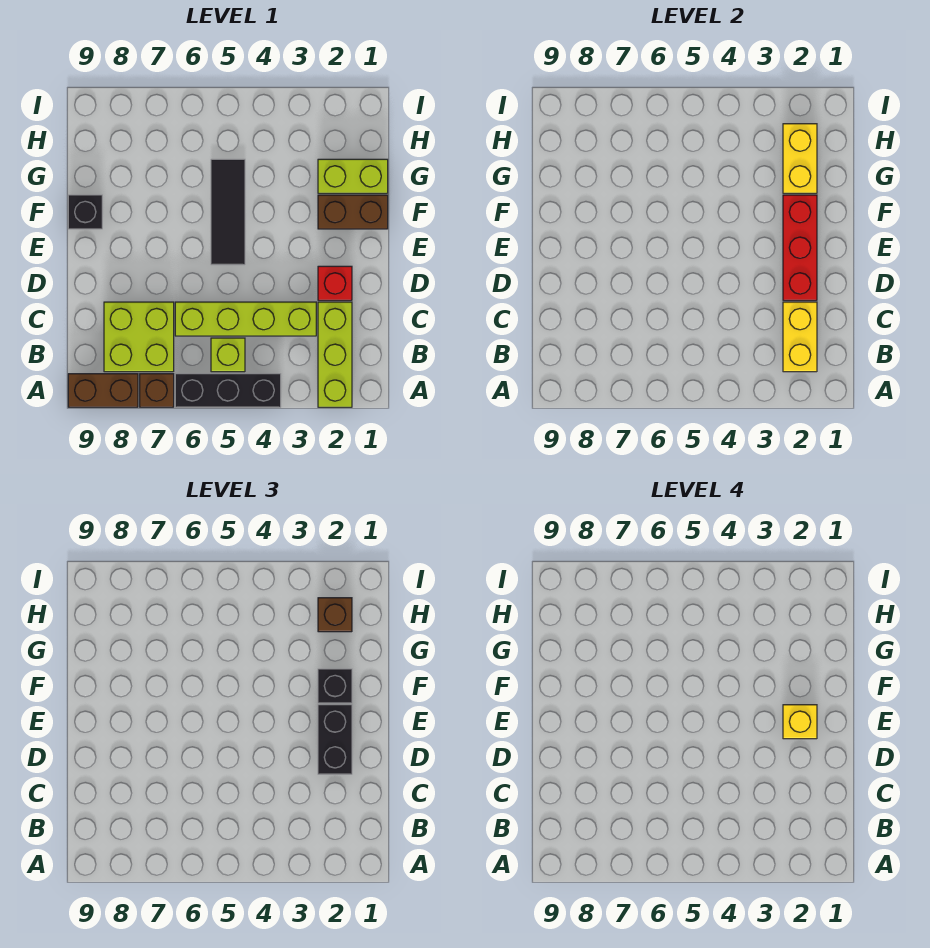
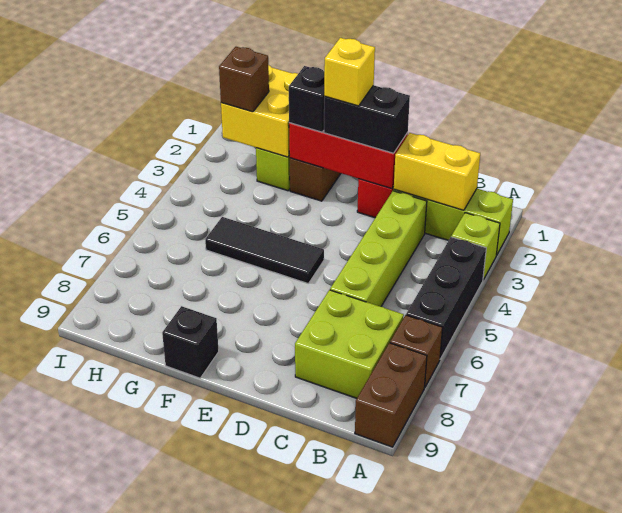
lime brick B5 level 1 -> lime brick A3 level 1
yellow brick G2:H2 level 2 -> yellow brick G1:H2 level 2

